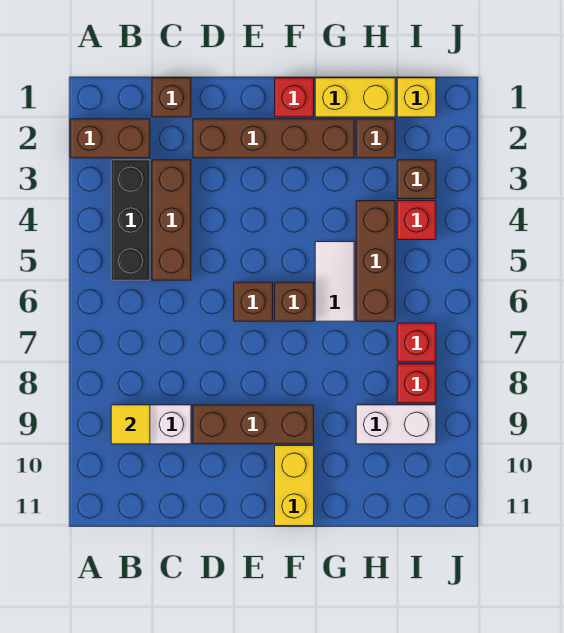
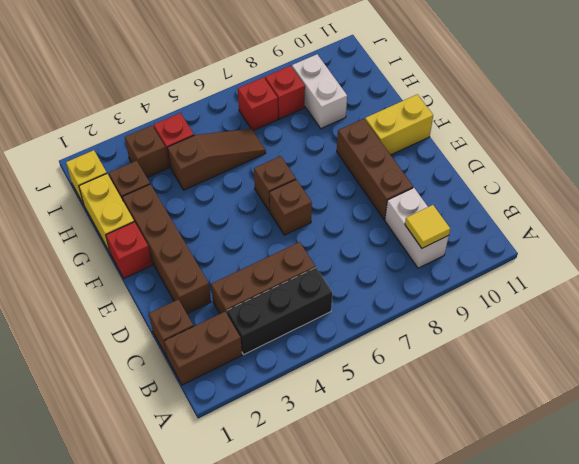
brown brick A2:B2 level 1 -> brown brick B1:B2 level 1
white tile G5:G6 level 1 -> none
brown brick H4:H6 level 1 -> brown slope H4:H6 level 1 top 4

